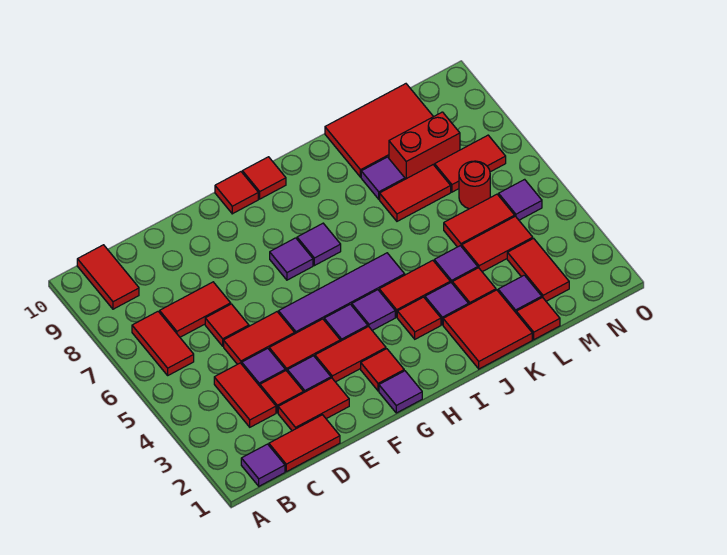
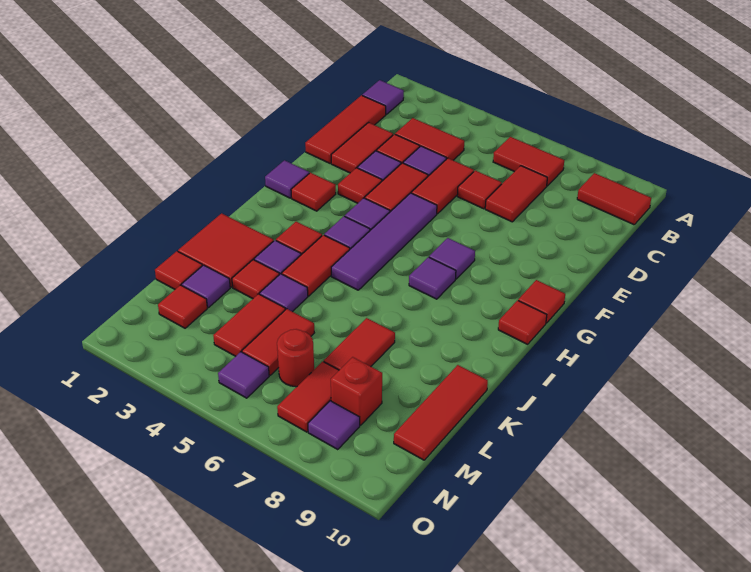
red tile C1:D1 level 1 -> red tile C1:E1 level 1
red tile F3:G3 level 1 -> red tile F3 level 1
purple tile K8 level 1 -> purple tile N8 level 1
red tile K9:M10 level 1 -> red tile K10:M10 level 1
red brick L8:M8 level 1 -> red brick M8 level 1
red tile M2:M3 level 1 -> red tile M2 level 1

